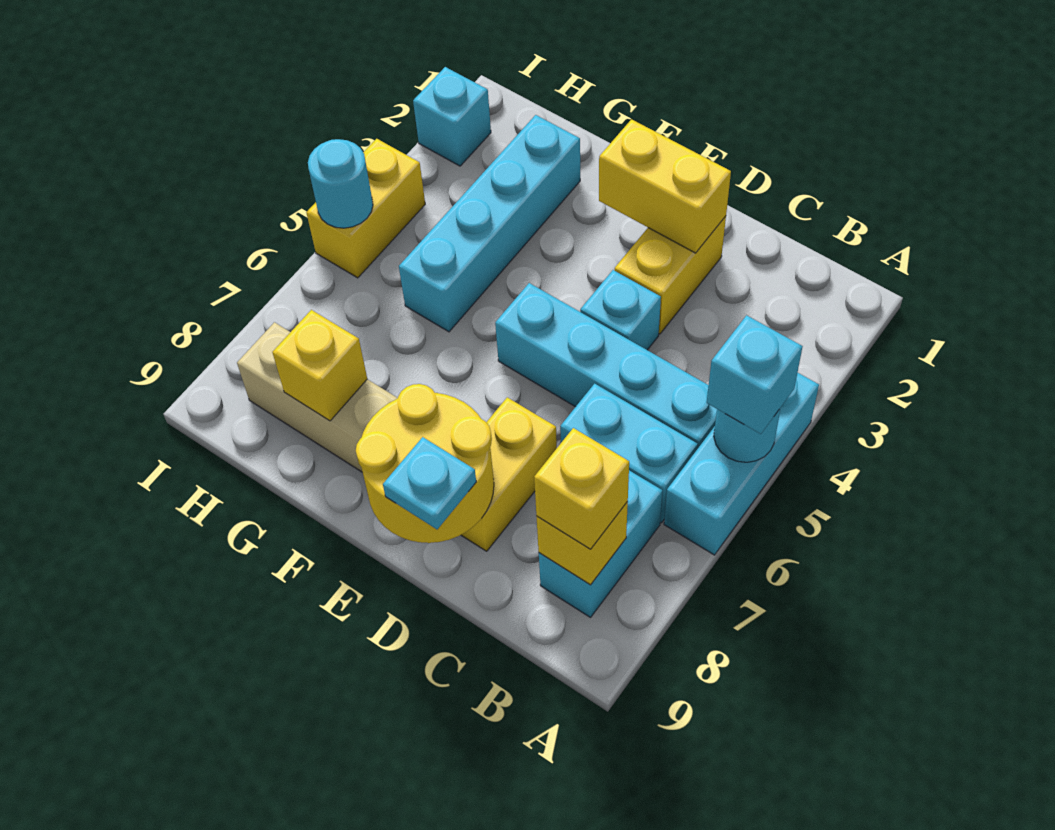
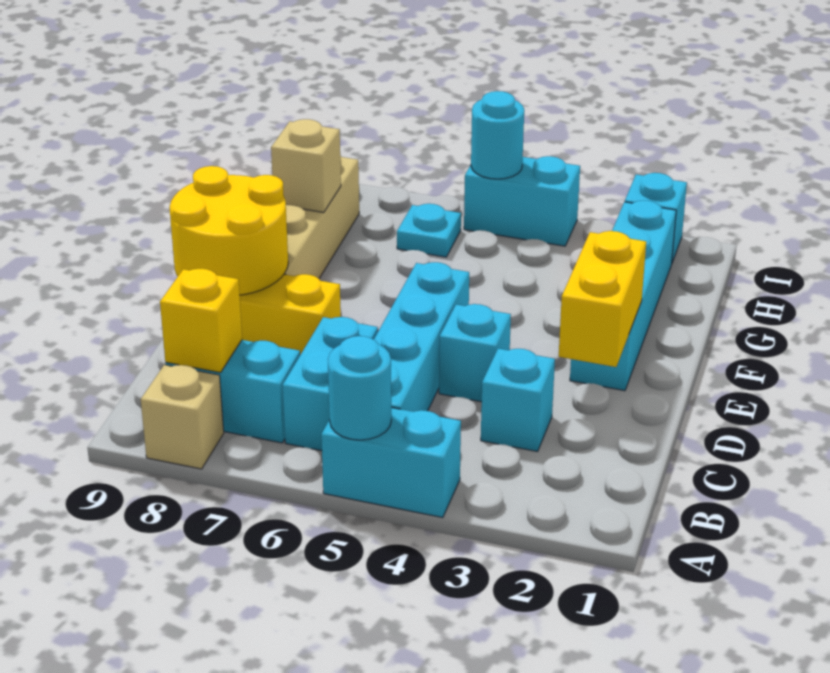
cyan brick A4:A6 level 1 -> cyan brick A4:A5 level 1
cyan brick A5 level 3 -> cyan brick C3 level 1
none -> tan brick A8 level 1
yellow brick B8 level 3 -> none
yellow brick D2:D3 level 1 -> none
cyan plate D9 level 3 -> cyan plate H6 level 1
cyan brick G2:G5 level 1 -> cyan brick E2:H2 level 1
yellow brick G8 level 2 -> tan brick G8 level 2
yellow brick I4:I5 level 1 -> cyan brick I4:I5 level 1

